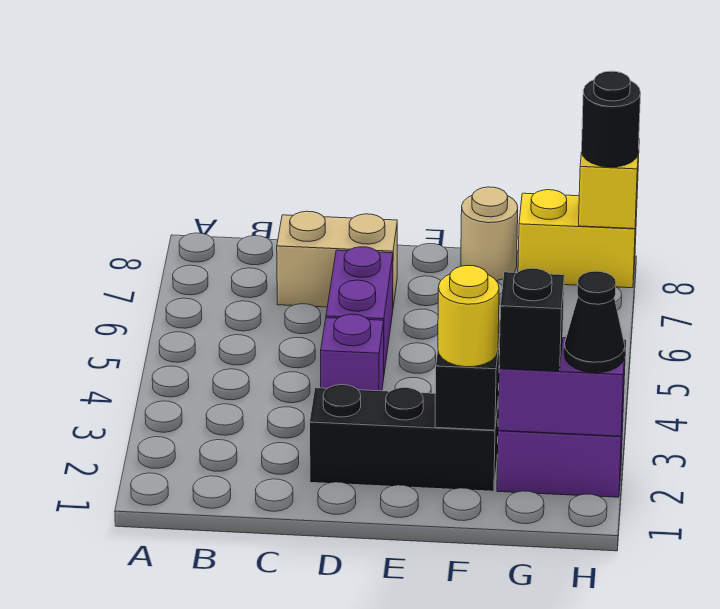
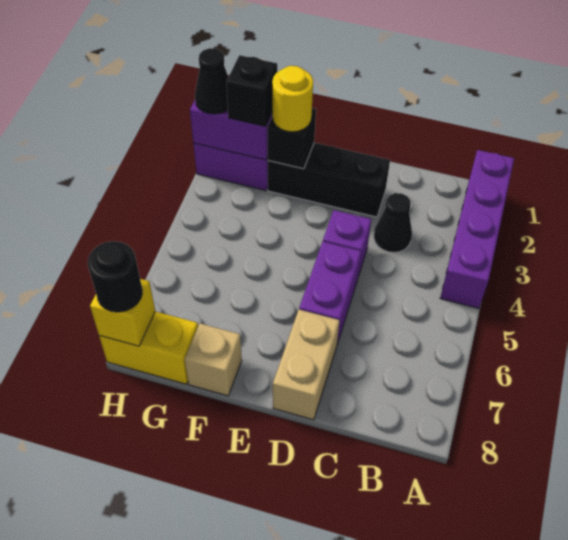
none -> purple brick A1:A4 level 1
none -> black cone C3 level 1
tan brick C7:D7 level 1 -> tan brick D7:D8 level 1
tan round brick F8 level 1 -> tan brick F8 level 1

